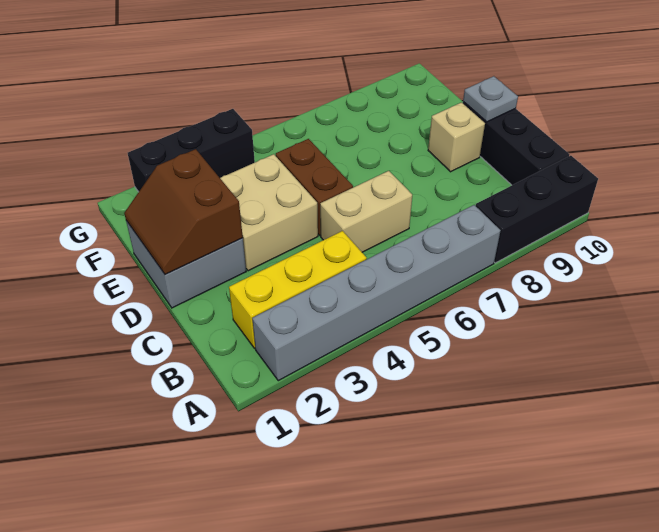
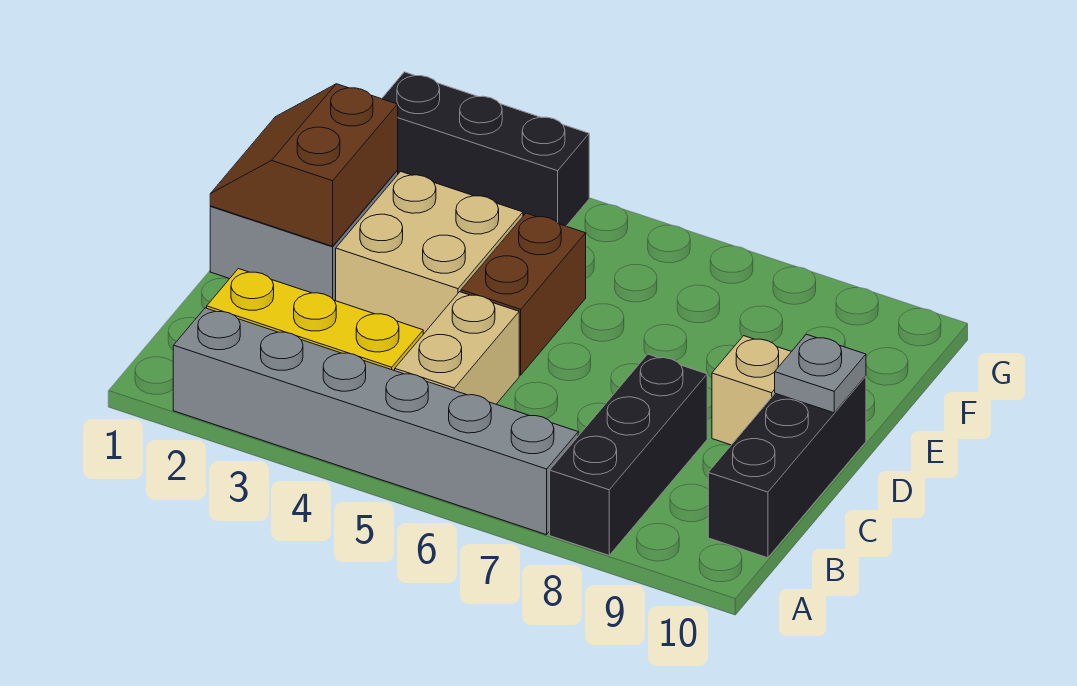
black brick A8:A10 level 1 -> black brick A8:C8 level 1
tan brick C5:C6 level 1 -> tan brick B5:C5 level 1

